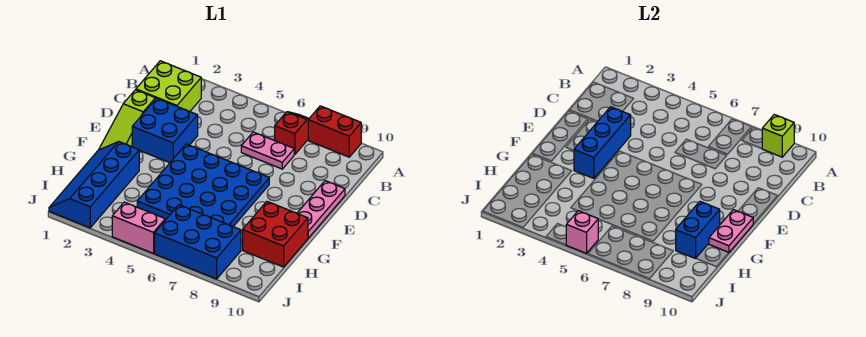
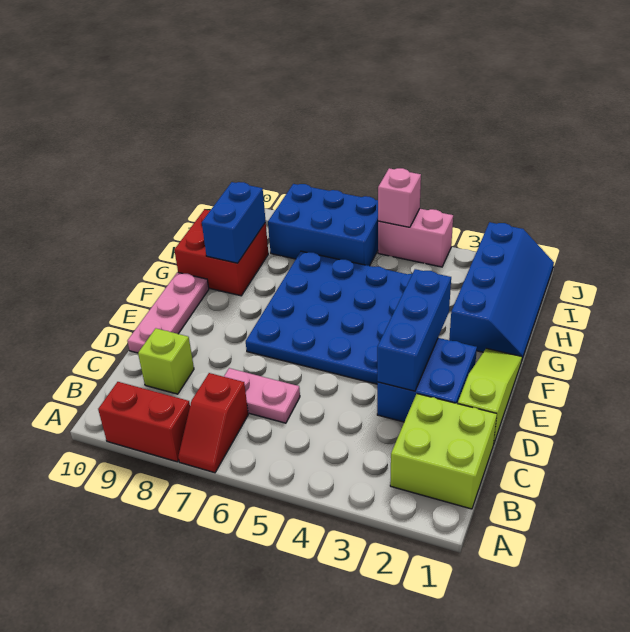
lime brick A9 level 2 -> lime brick C9 level 1
pink plate F10:G10 level 2 -> none

